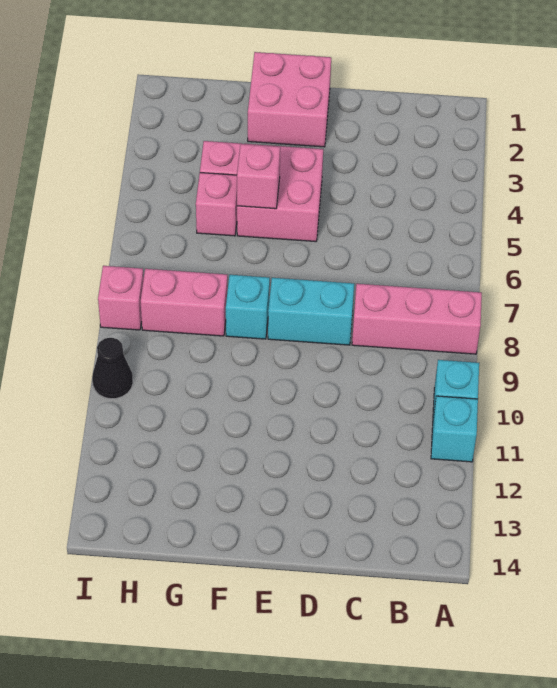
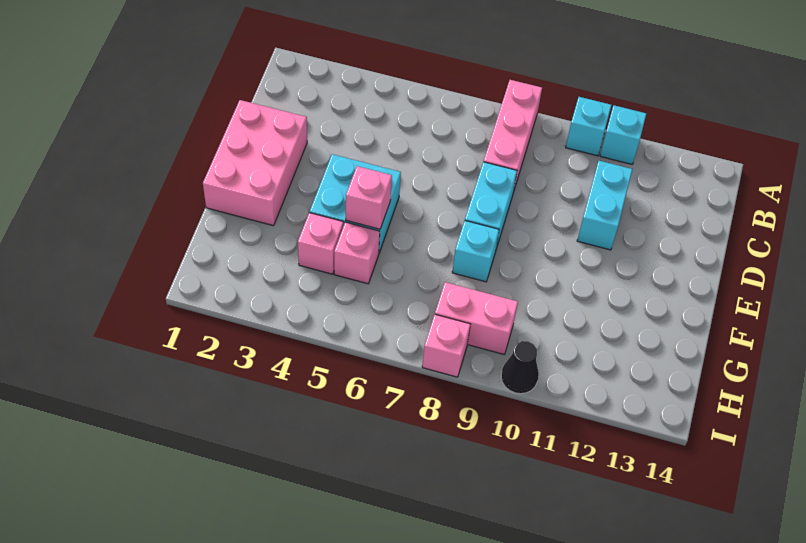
none -> cyan brick C11:D11 level 1
pink brick E1:F2 level 1 -> pink brick D1:F2 level 1
pink brick E4:F5 level 1 -> cyan brick E4:F5 level 1
pink brick G8:H8 level 1 -> pink brick H8:H9 level 1

